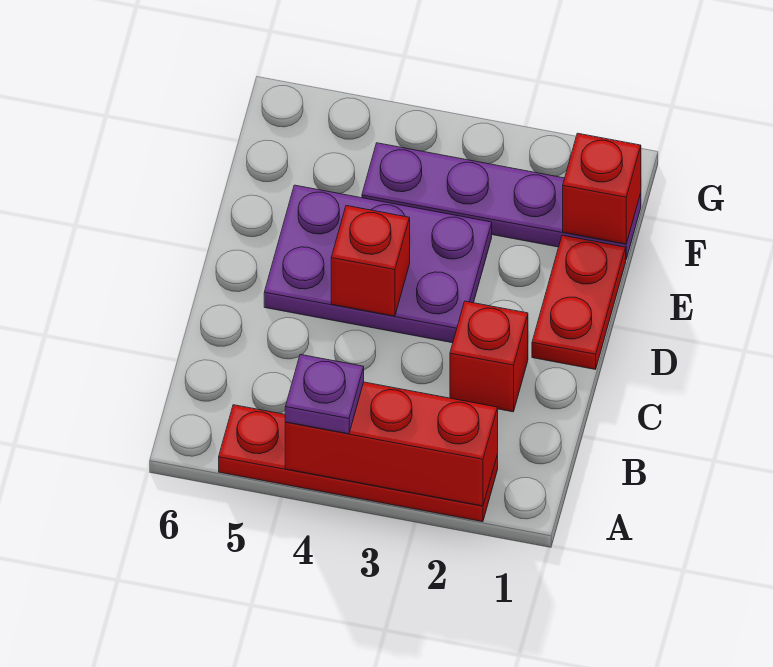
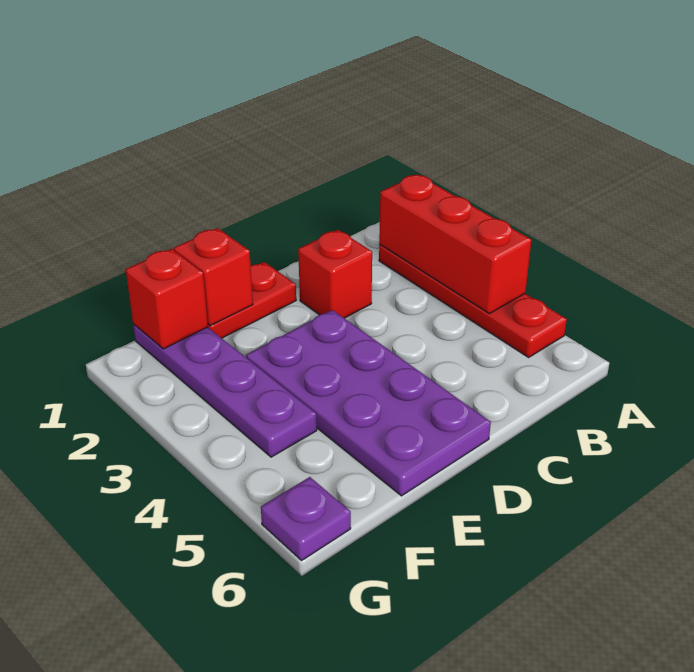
purple plate A4 level 3 -> purple plate G6 level 1
purple plate D3:E5 level 1 -> purple plate D3:E6 level 1
red brick D4 level 2 -> red brick E1 level 2

